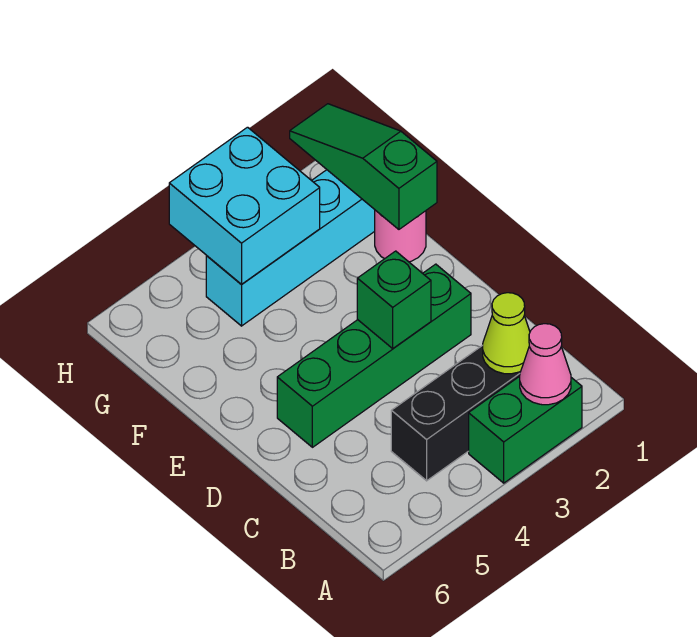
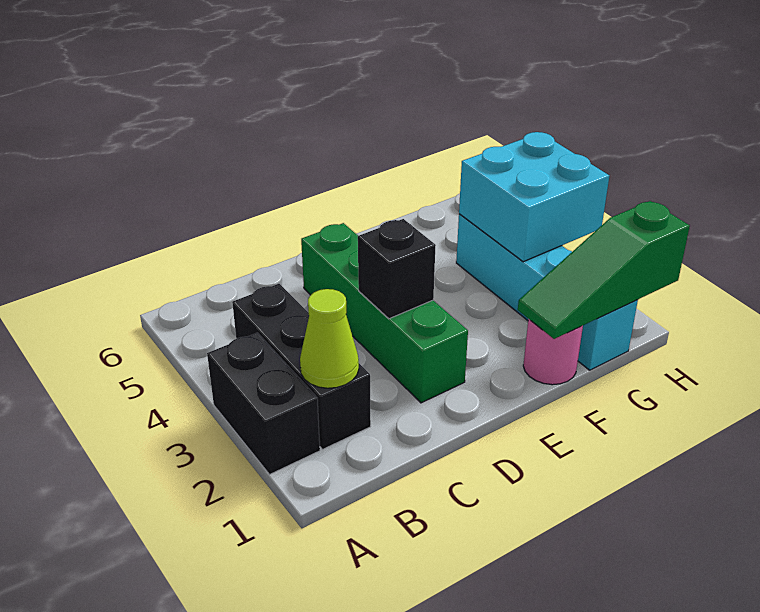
green brick A2:A3 level 1 -> black brick A2:A3 level 1
pink cone A2 level 2 -> none
green brick D3 level 2 -> black brick D3 level 2
green slope F1:H1 level 2 top F -> green slope F1:H1 level 2 top H

